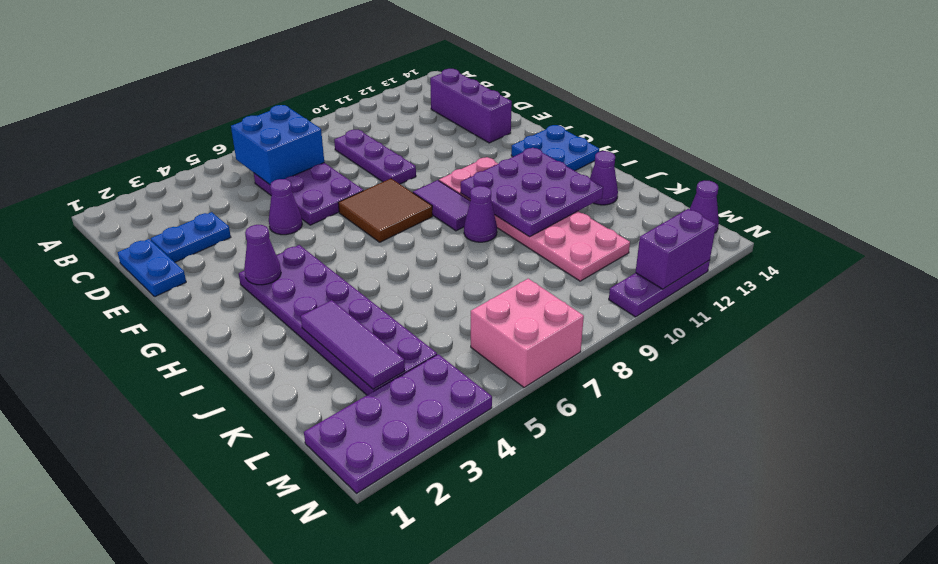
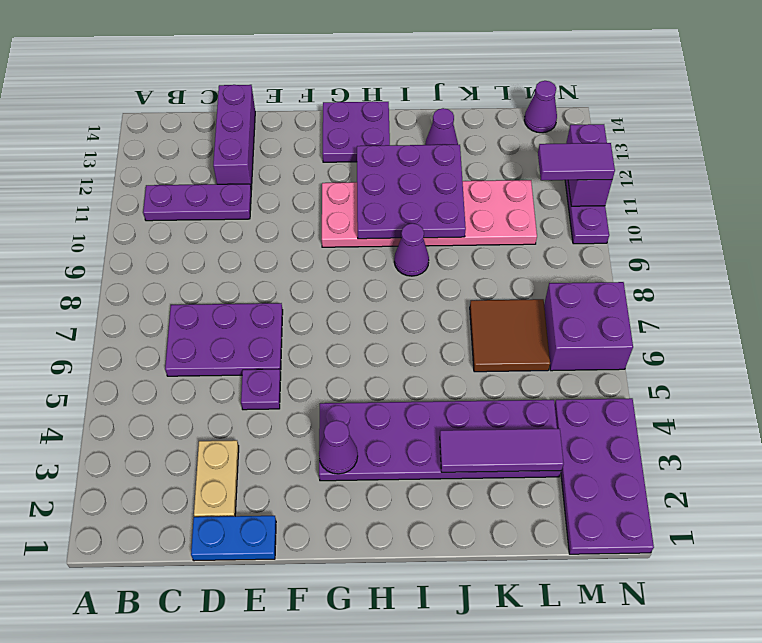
blue brick B6:C7 level 2 -> none
purple plate C9:E9 level 1 -> purple plate B11:D11 level 1
purple brick C13:E13 level 1 -> purple brick D12:D14 level 1
blue plate D2:D3 level 1 -> tan plate D2:D3 level 1
purple cone E5 level 1 -> purple plate E5 level 1
brown tile F7:G8 level 1 -> brown tile K6:L7 level 1
purple tile G9:H9 level 1 -> purple tile M11:N11 level 3
blue plate G13:H14 level 1 -> purple plate G13:H14 level 1
pink brick M6:N7 level 1 -> purple brick M6:N7 level 1

